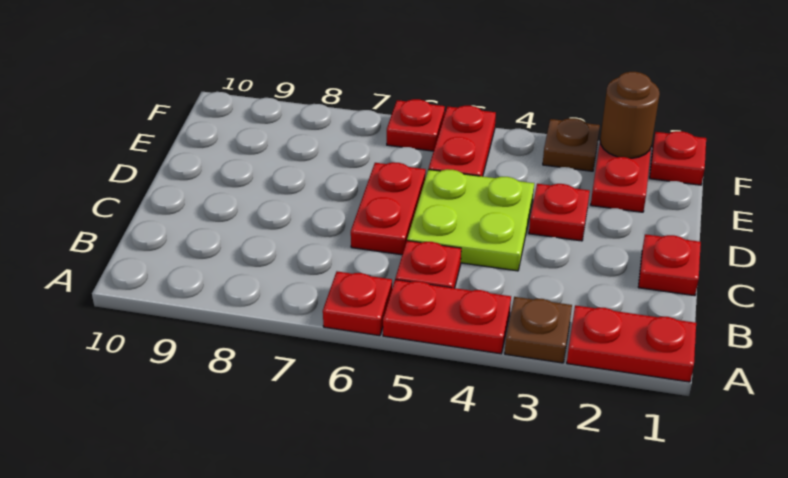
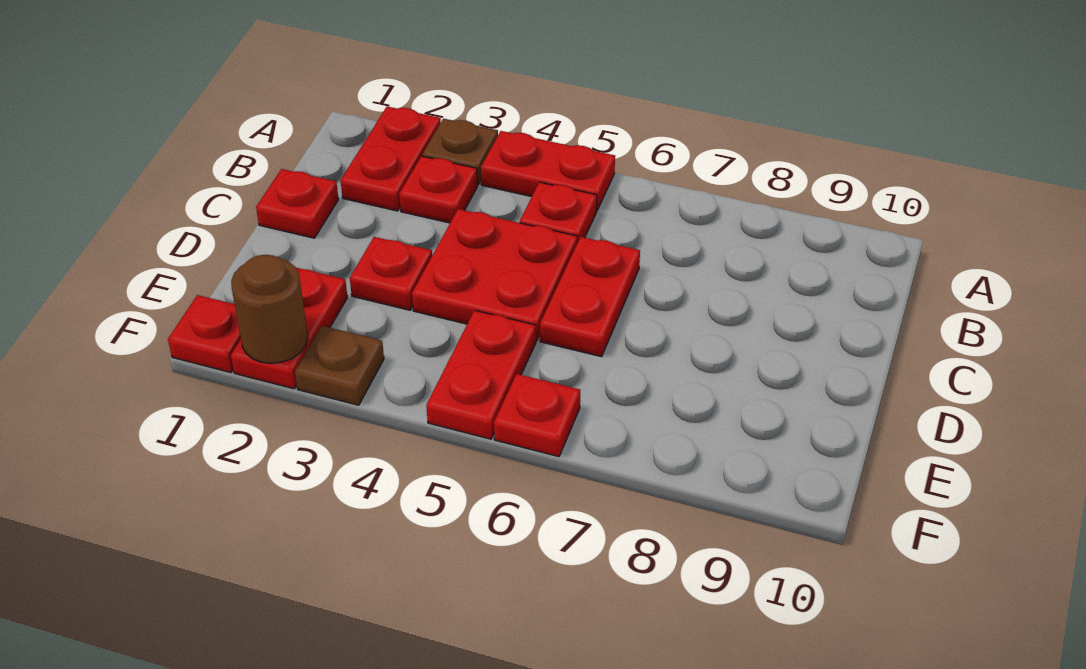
red plate A1:A2 level 1 -> red plate A2:B2 level 1
red plate A6 level 1 -> red plate B3 level 1
lime plate C4:D5 level 1 -> red plate C4:D5 level 1

